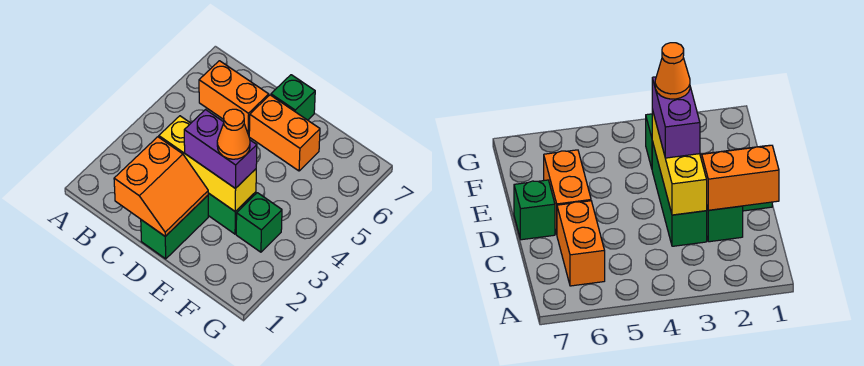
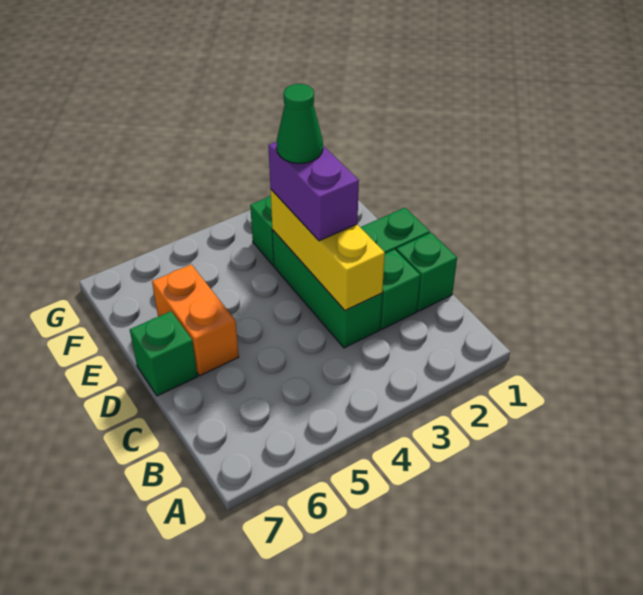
orange brick B6:C6 level 1 -> none
none -> green brick C1 level 1
orange slope C1:D2 level 2 top C -> none
orange cone E3 level 4 -> green cone E3 level 4

